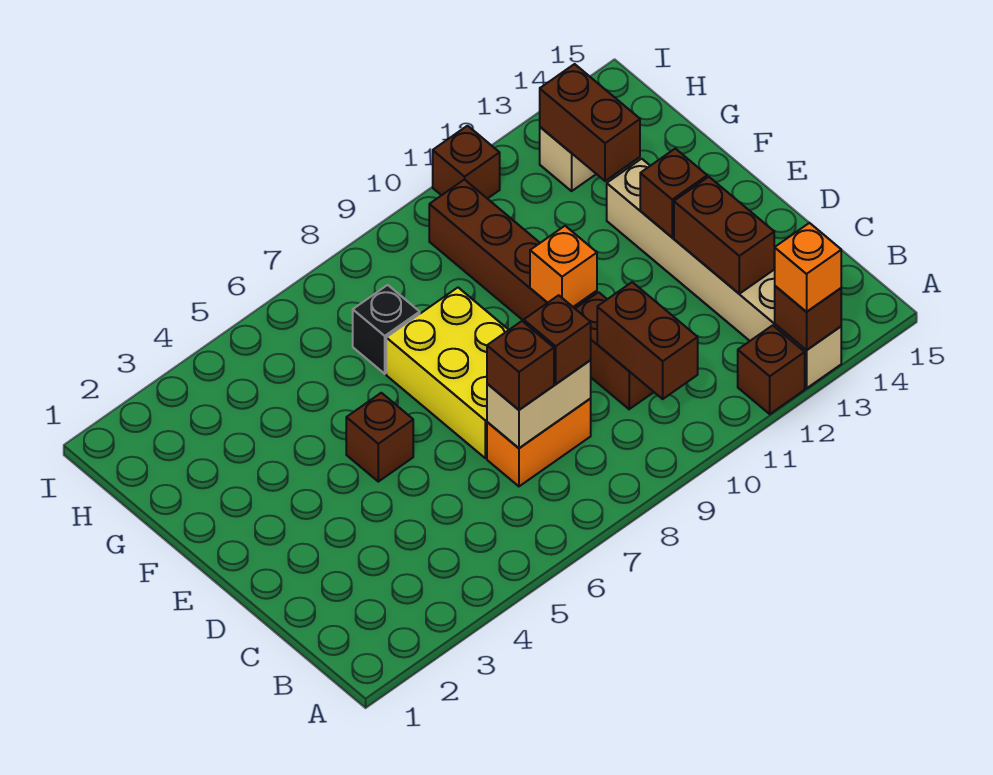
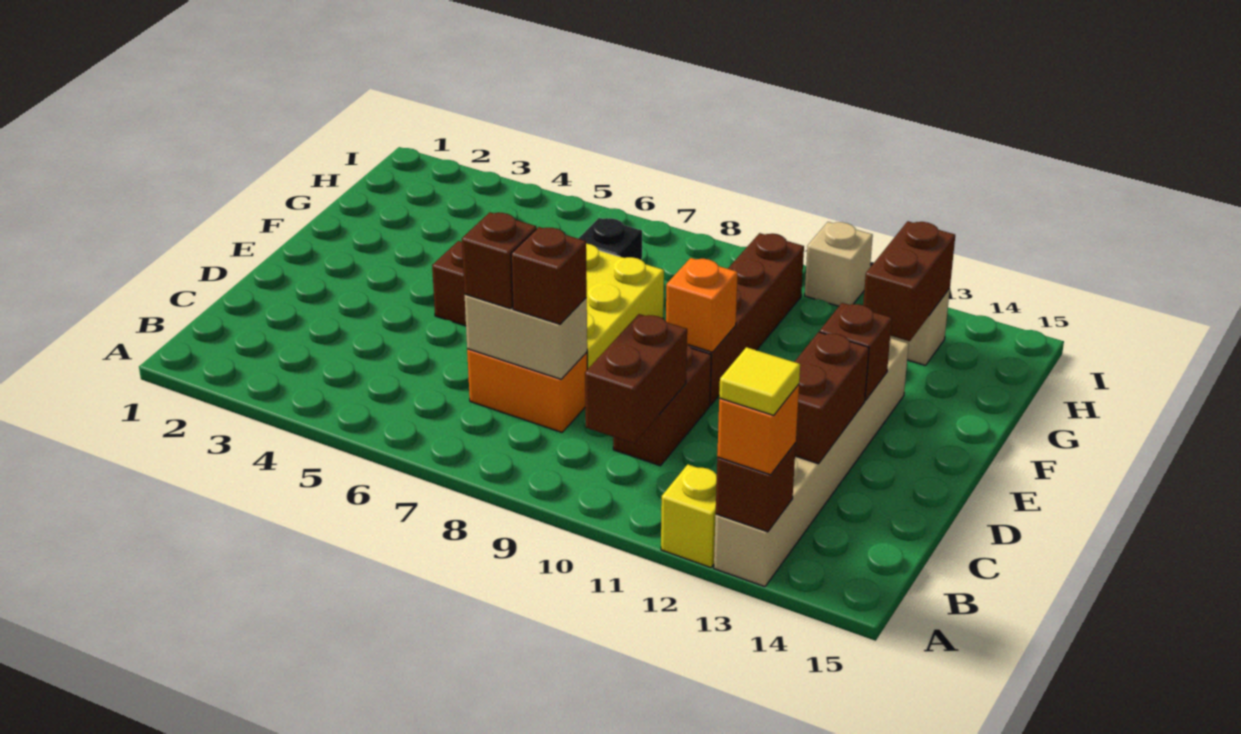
brown brick A12 level 1 -> yellow brick A12 level 1
none -> yellow tile A13 level 4
brown brick I11 level 1 -> tan brick I11 level 1

